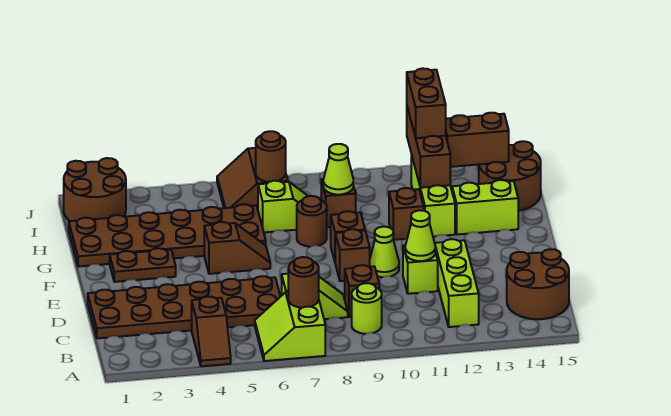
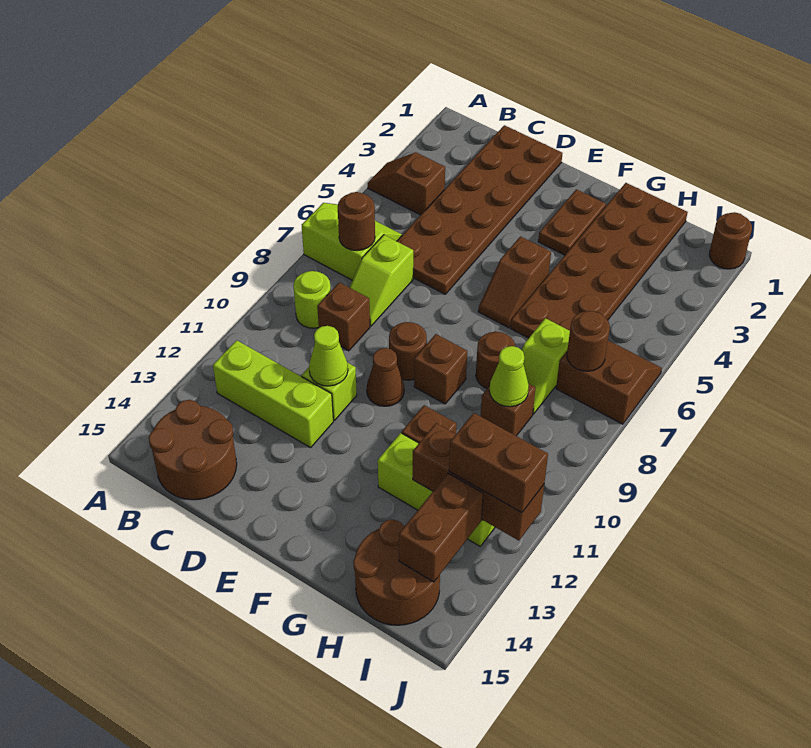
brown brick E9 level 1 -> brown round brick E9 level 1
lime cone E10 level 1 -> brown cone E10 level 1
lime brick G13:G14 level 1 -> none
brown round brick I1:J2 level 1 -> brown round brick J1 level 1

